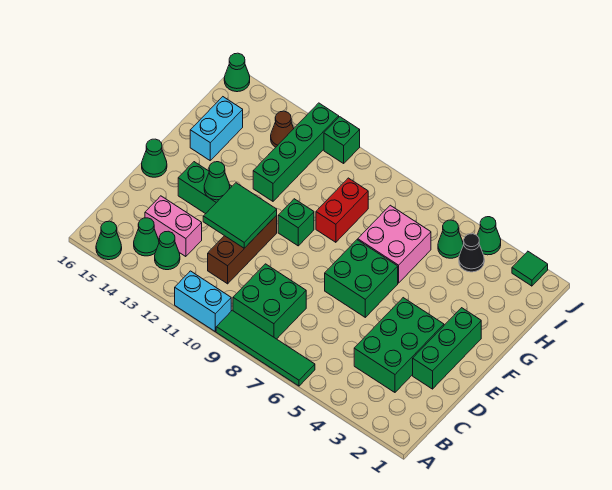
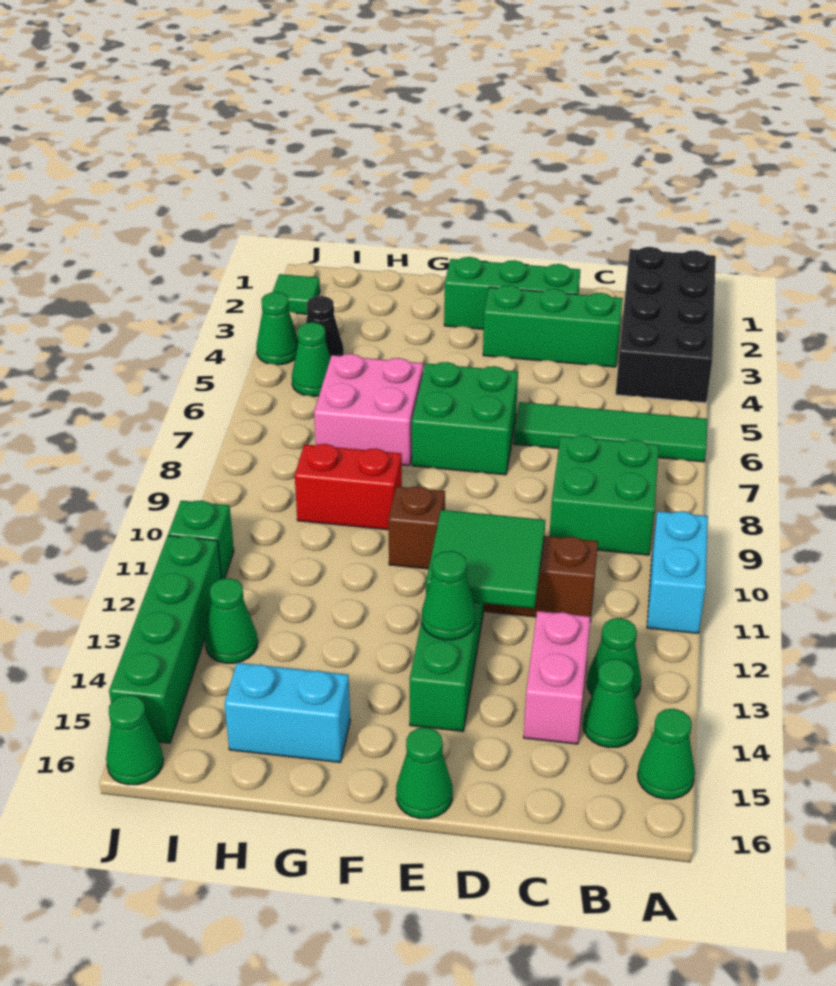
none -> black brick A1:B4 level 1
green tile A6:A9 level 1 -> green tile A6:D6 level 1
green brick C3:E4 level 1 -> green brick C3:E3 level 1
green brick F10 level 1 -> brown brick F10 level 1
green brick G12:J12 level 1 -> green brick J12:J15 level 1
brown cone I13 level 1 -> green cone I13 level 1

